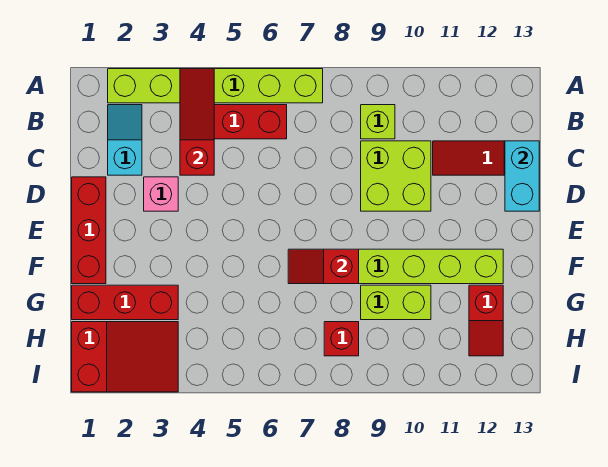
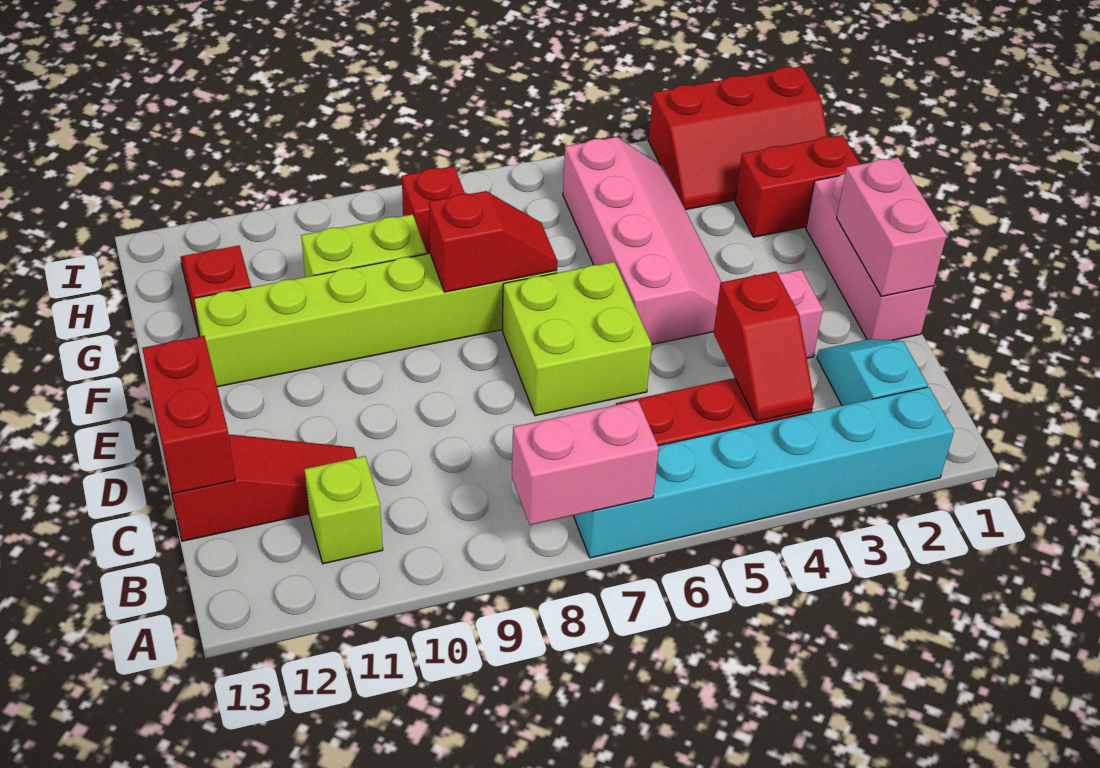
lime brick A2:A7 level 1 -> cyan brick A2:A7 level 1
red slope A4:C4 level 2 top C -> red slope B4:C4 level 2 top C
none -> pink brick A7:A8 level 2
cyan slope B2:C2 level 1 top C -> cyan slope B2:C2 level 1 top B
lime brick B9 level 1 -> lime brick B11 level 1
lime brick C9:D10 level 1 -> lime brick D6:E7 level 1
cyan brick C13:D13 level 2 -> red brick C13:D13 level 2
red brick D1:F1 level 1 -> pink brick D1:F1 level 1
none -> pink brick D1:E1 level 2
none -> pink slope E4:H5 level 1 top 5
red brick G1:G3 level 1 -> red brick G1:G2 level 1
red slope H1:I3 level 1 top 1 -> red slope H1:I3 level 1 top I

